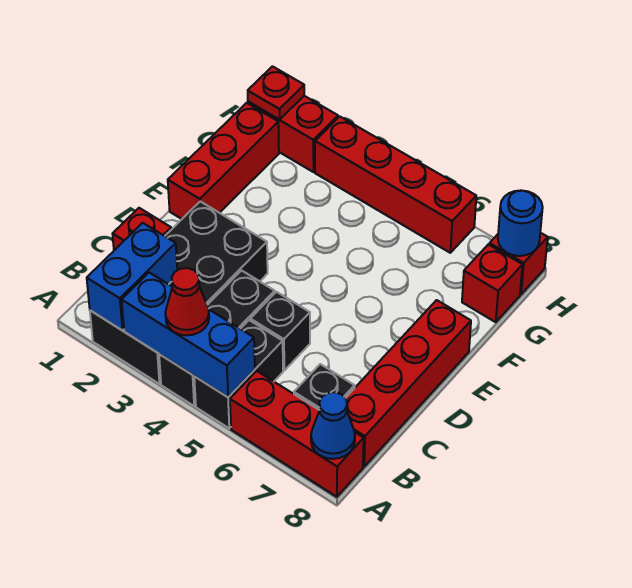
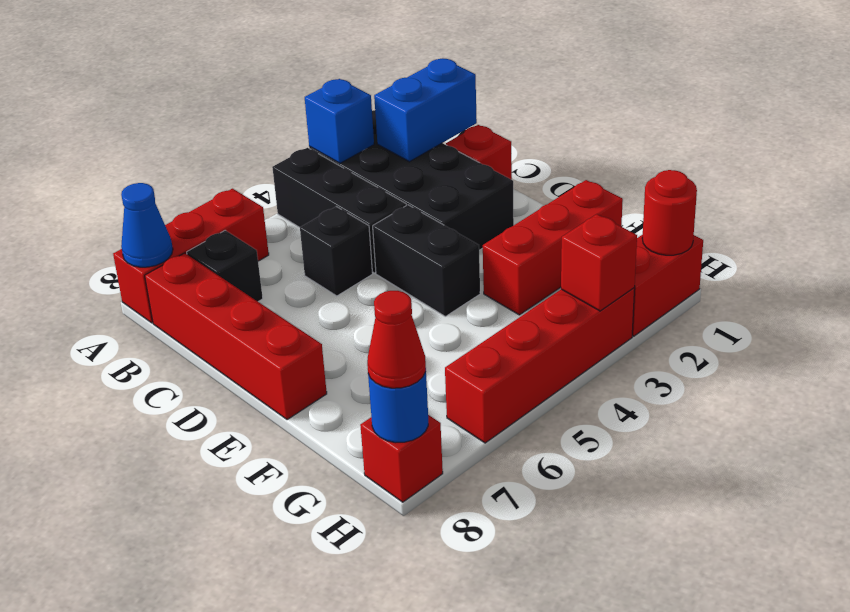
blue brick A2:B2 level 2 -> blue brick B1:B2 level 2
blue brick A3:A5 level 2 -> blue brick A3 level 2
red cone A4 level 3 -> red cone H8 level 3
black brick A5:B5 level 1 -> black brick D4:E4 level 1
red brick E1:G1 level 1 -> red brick F1:F3 level 1
red brick G8 level 1 -> red brick H3 level 2
red plate H1 level 2 -> red round brick H1 level 2

